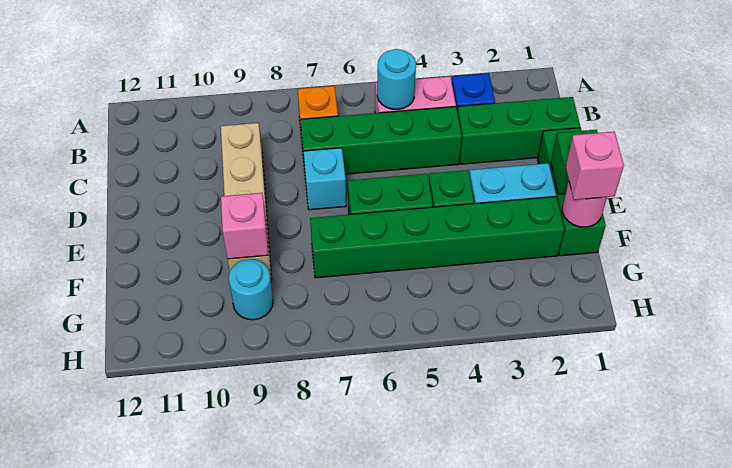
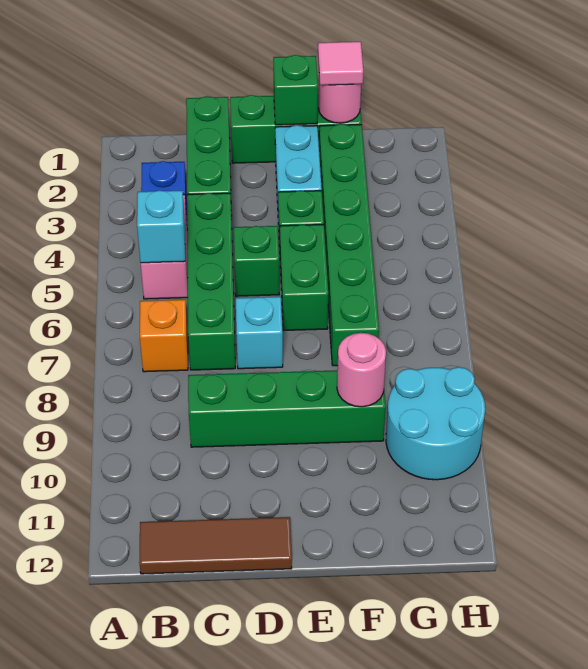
cyan round brick B5 level 2 -> cyan brick B5 level 2
none -> brown tile B12:D12 level 1
tan brick C9:F9 level 1 -> green brick C9:F9 level 1
none -> green brick D5 level 1
pink brick F1 level 3 -> pink tile F1 level 3
pink brick F9 level 2 -> pink round brick F9 level 2
cyan round brick G9 level 1 -> cyan round brick G9:H10 level 1

